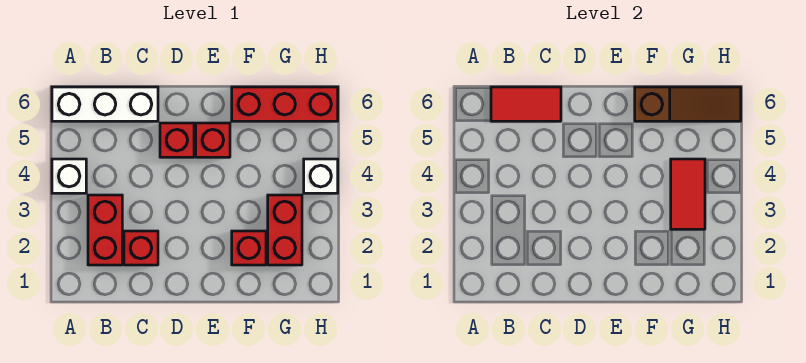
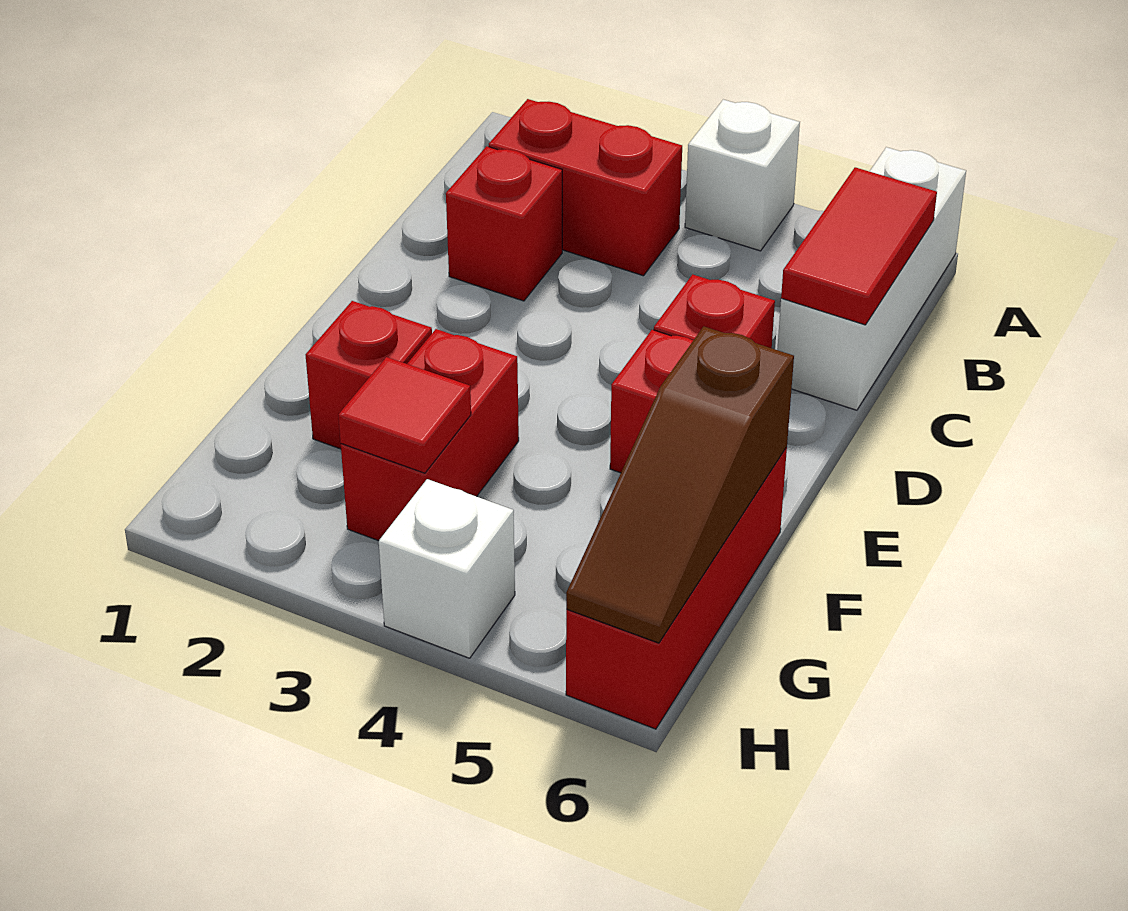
red brick G2:G3 level 1 -> red brick F3:G3 level 1
red tile G3:G4 level 2 -> red tile G3 level 2

